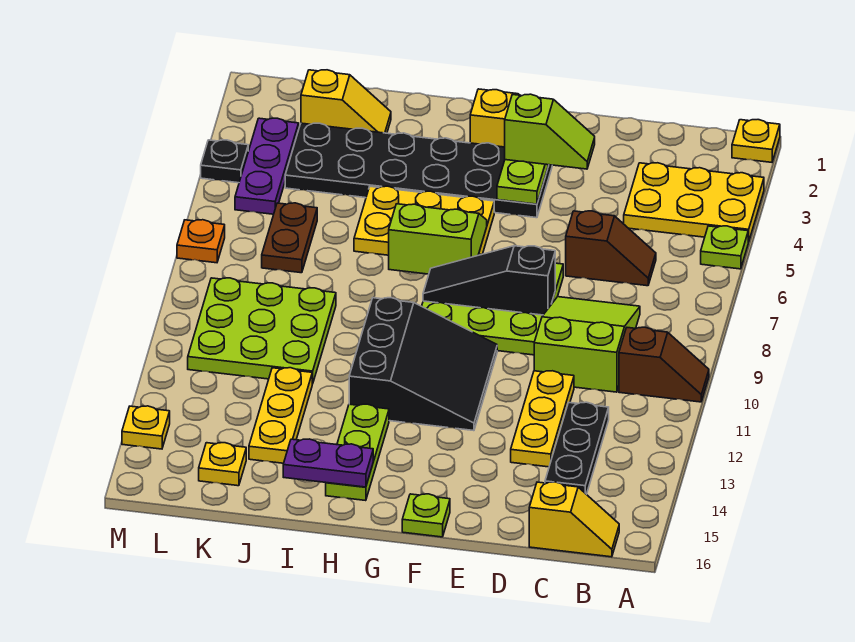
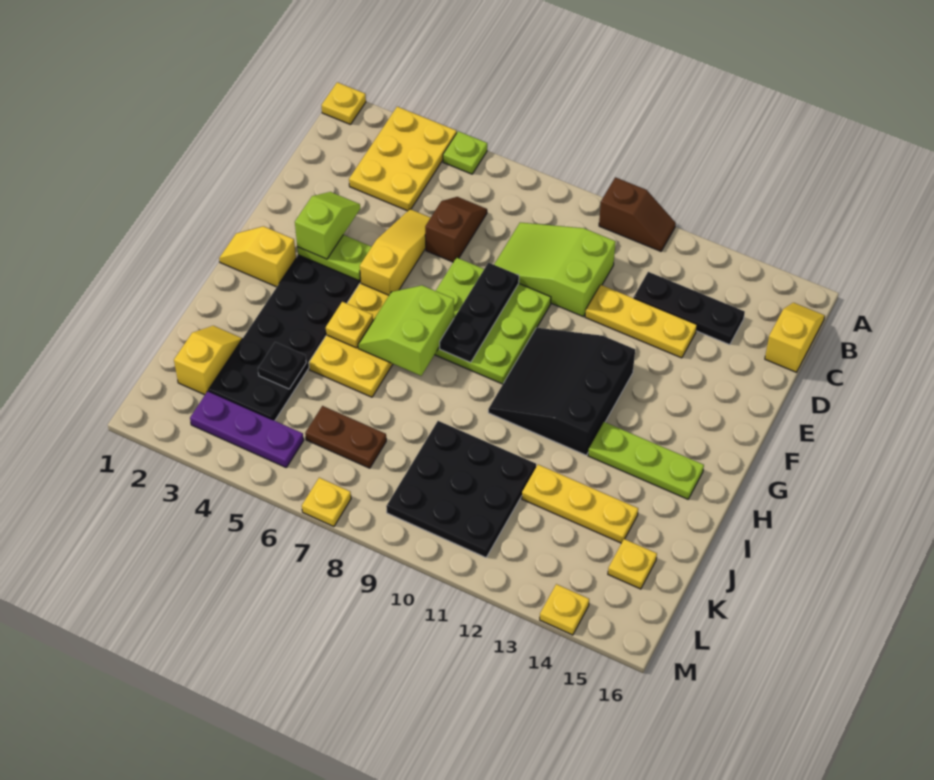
brown slope A10:B10 level 1 top B -> brown slope A10:A11 level 1 top 10
none -> yellow slope D5:F5 level 1 top F
black slope E8:G8 level 2 top E -> black plate E8:G8 level 2
black slope F10:H12 level 1 top H -> black slope F10:H12 level 1 top 12
lime plate F16 level 1 -> none
none -> yellow plate H5 level 2
purple plate H15:I15 level 2 -> none
lime plate J9:L11 level 1 -> black plate J9:L11 level 1
black plate M4 level 1 -> black plate J4 level 2
orange plate M7 level 1 -> yellow plate M7 level 1

